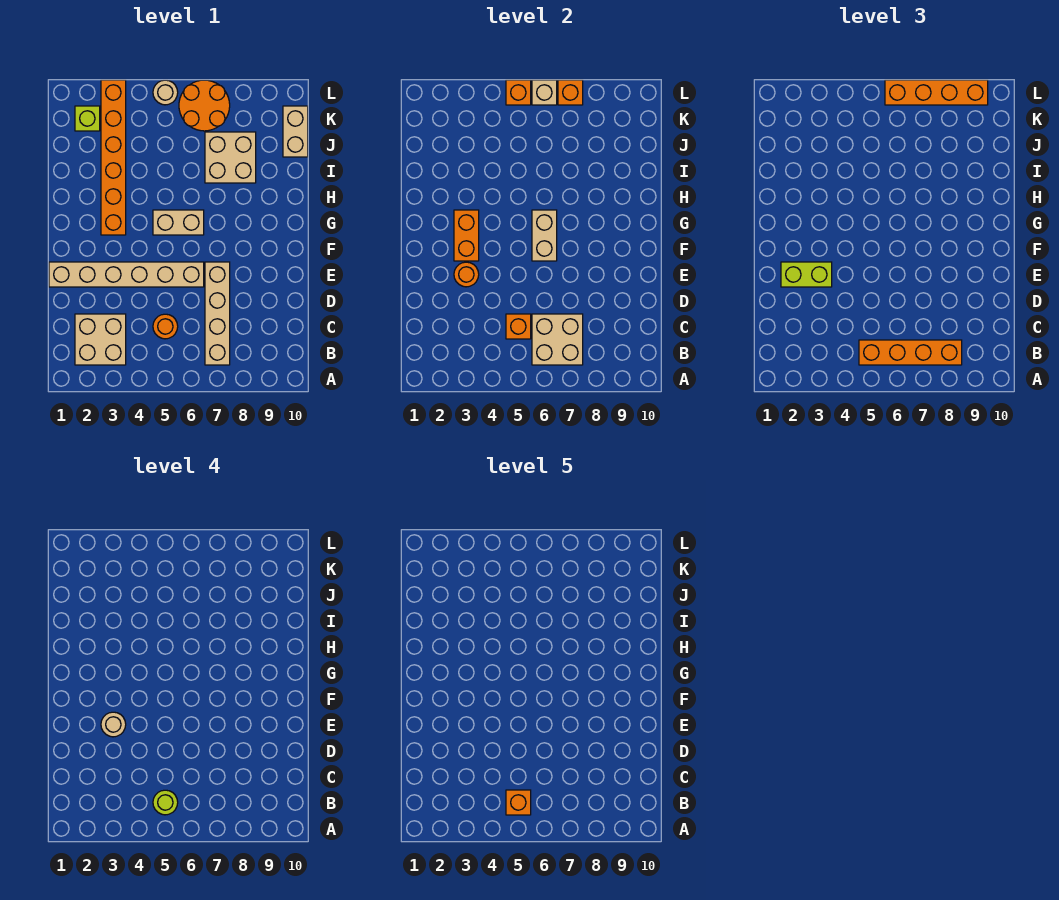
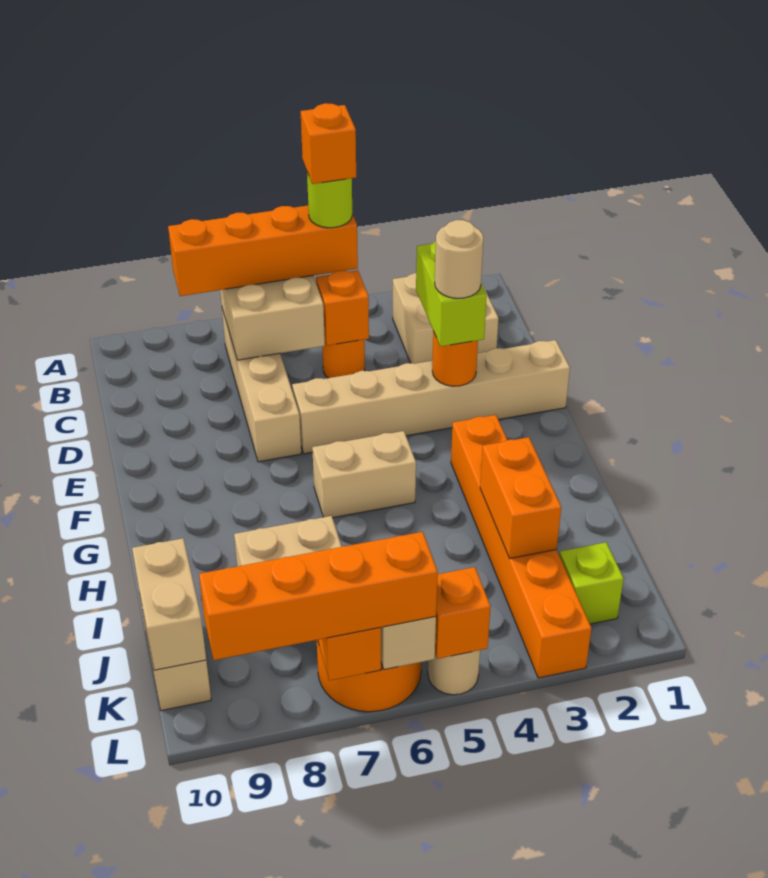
lime brick E2:E3 level 3 -> lime brick D3:E3 level 3
orange brick F3:G3 level 2 -> orange brick I3:J3 level 2
tan brick F6:G6 level 2 -> tan brick J10:K10 level 2

